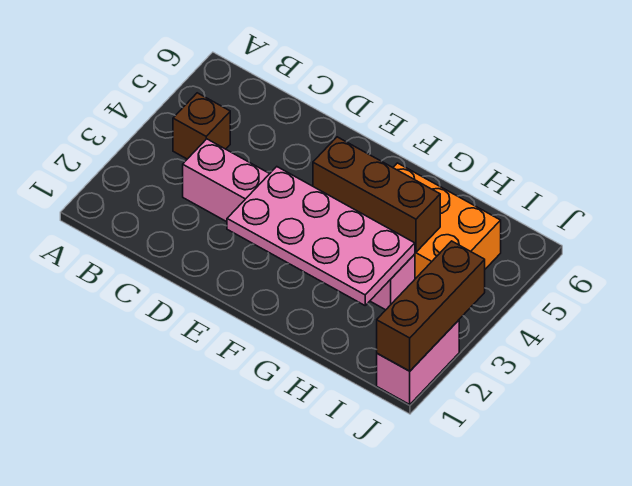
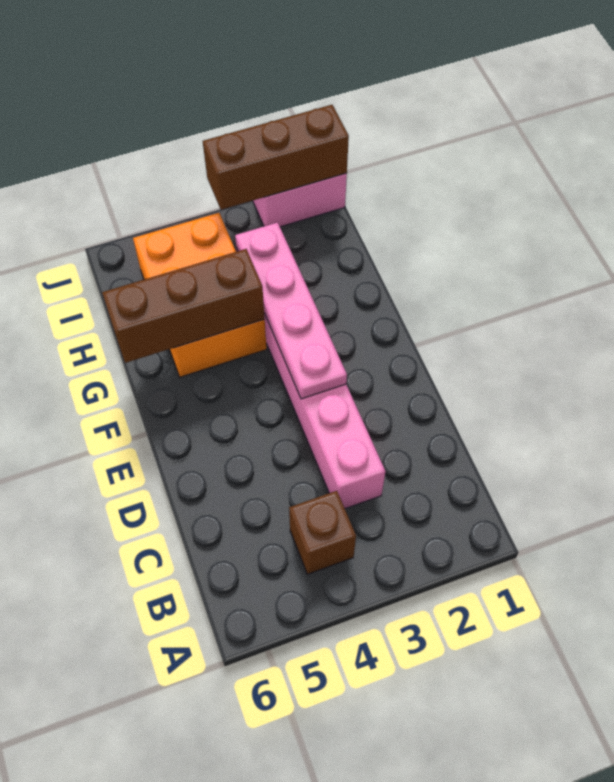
pink plate E2:H3 level 2 -> pink plate E3:H3 level 2
brown brick F4:H4 level 2 -> brown brick G4:G6 level 2

